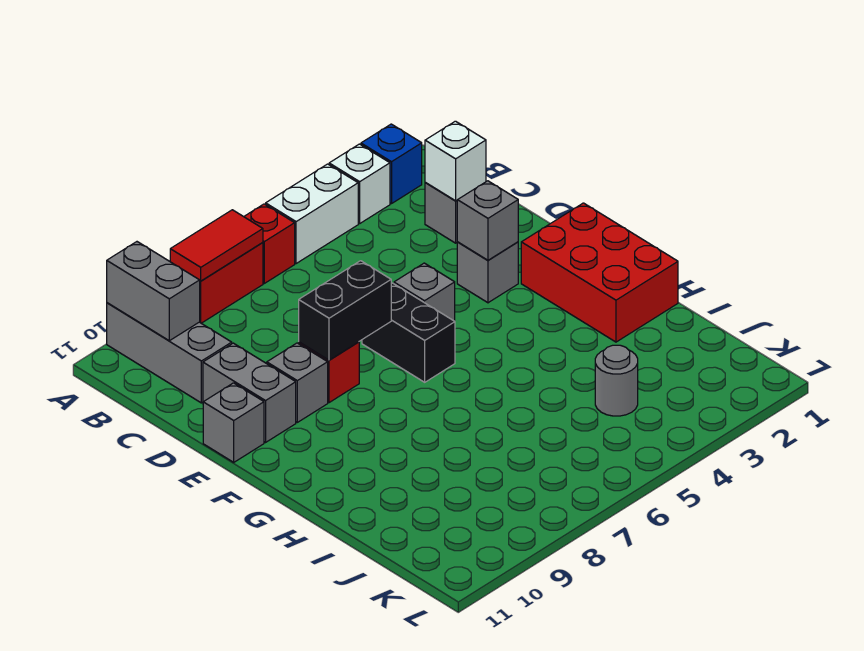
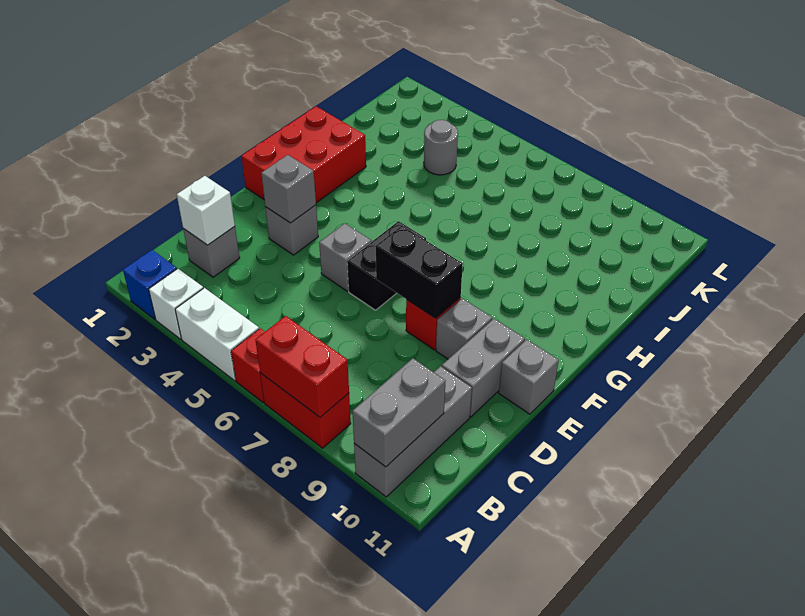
red tile A7:A8 level 2 -> red brick A7:A8 level 2

